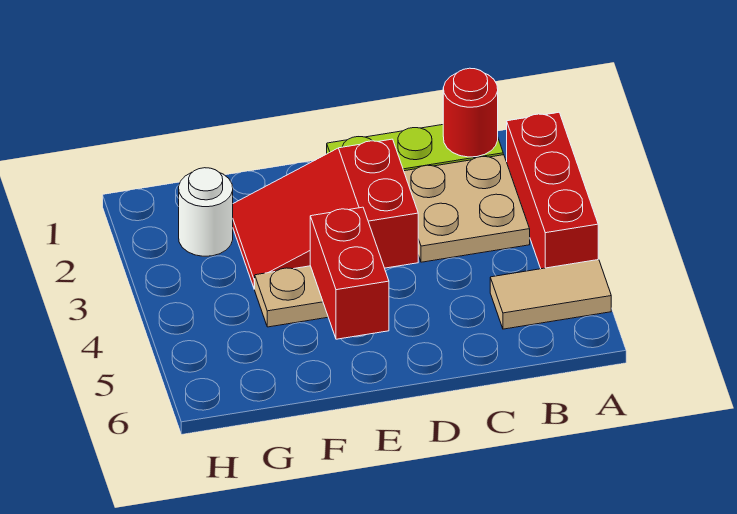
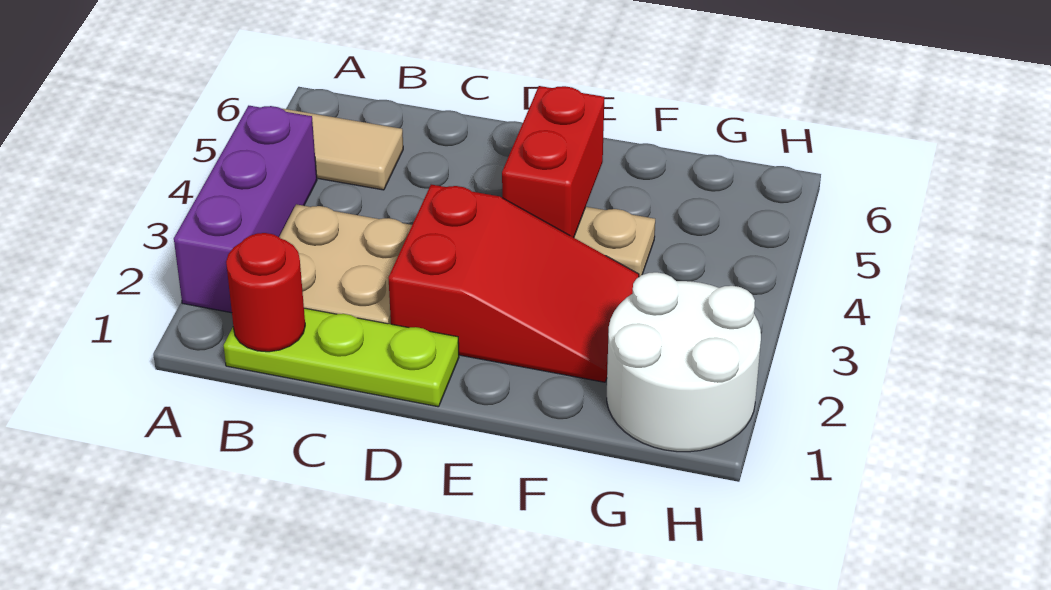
red brick A2:A4 level 1 -> purple brick A2:A4 level 1
white round brick G2 level 1 -> white round brick G1:H2 level 1

